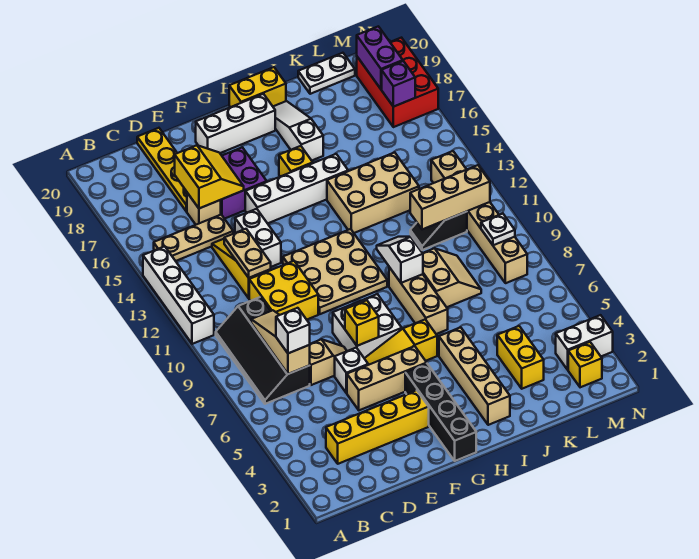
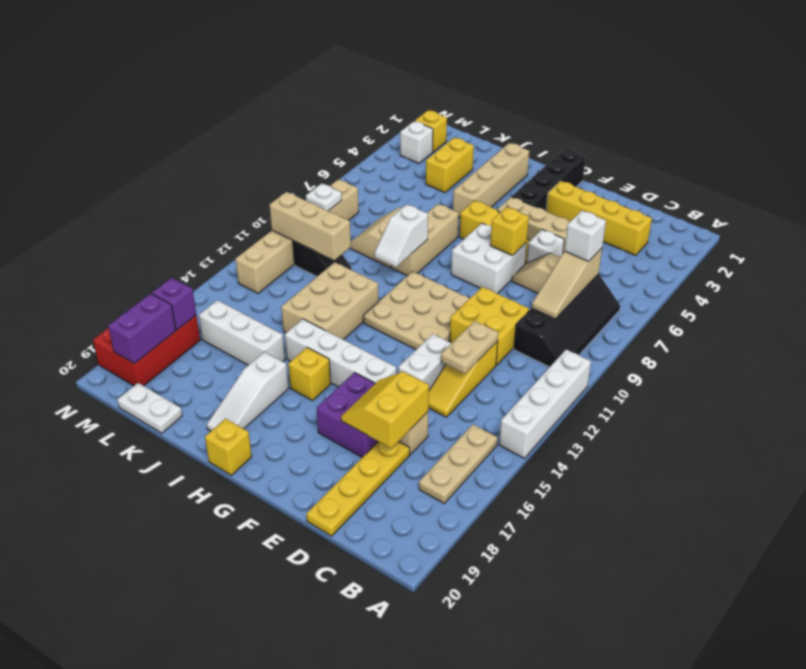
tan plate B15:D15 level 1 -> tan plate B15:B17 level 1
white brick F19:H19 level 1 -> white brick J16:L16 level 1
yellow brick H20:I20 level 1 -> yellow brick H20 level 1
tan brick I13:K14 level 1 -> tan brick I12:J14 level 1
white brick M3:N3 level 1 -> white brick M3 level 1

